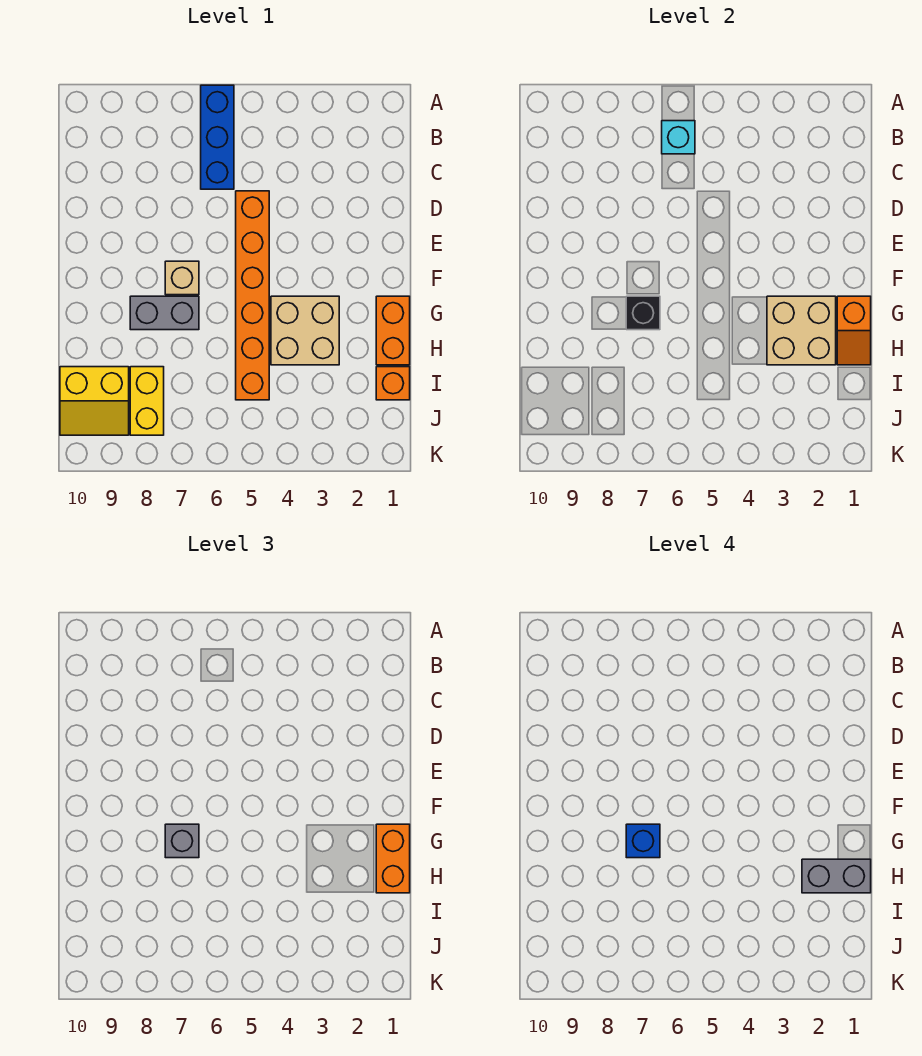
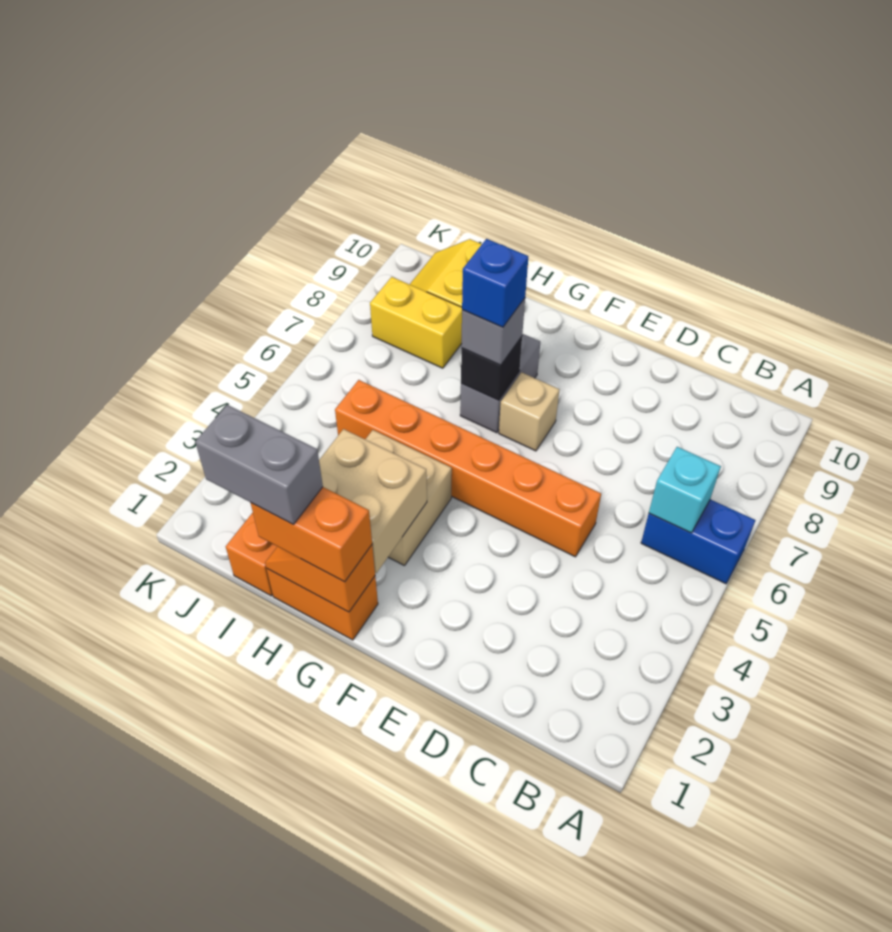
blue brick A6:C6 level 1 -> blue brick A6:B6 level 1
grey brick H1:H2 level 4 -> grey brick H1:I1 level 4

